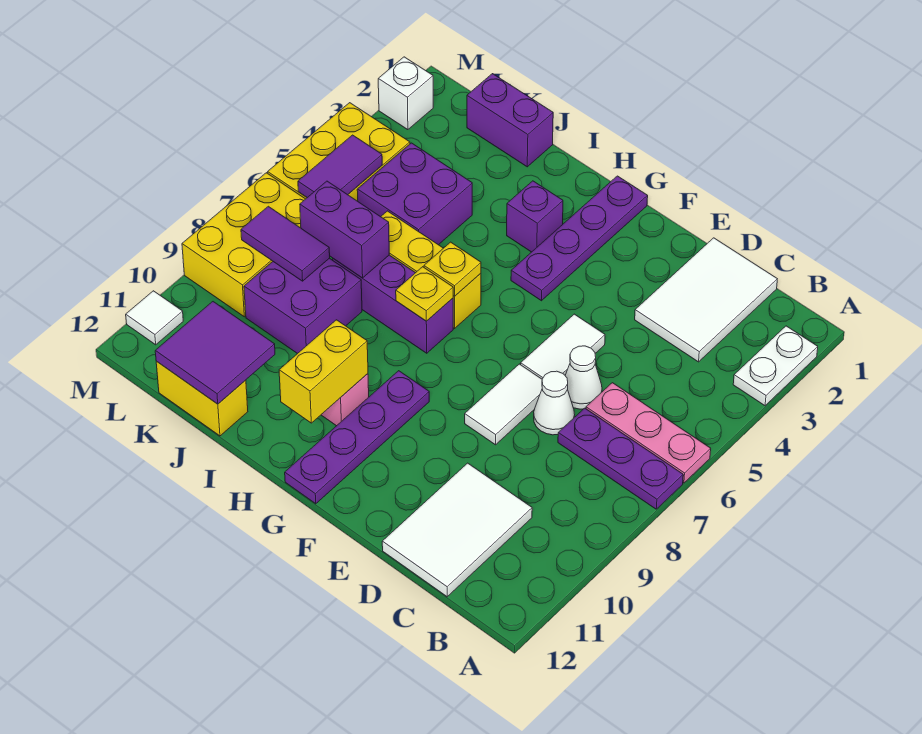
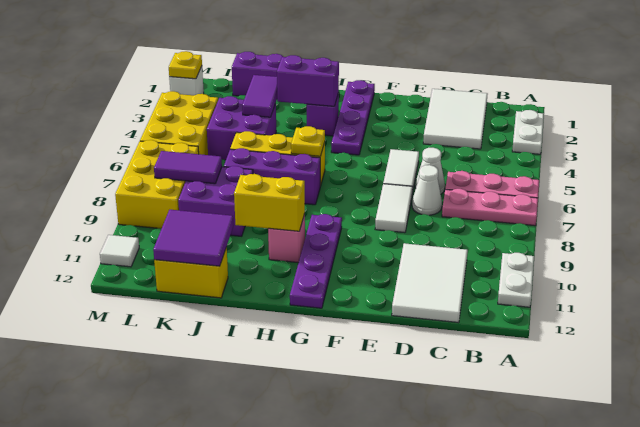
purple plate A7:C7 level 1 -> pink plate A7:C7 level 1
none -> white plate A10:A11 level 1
yellow plate H7 level 2 -> yellow plate M2 level 2
yellow brick H10:H11 level 2 -> yellow brick H10:I10 level 2
purple brick J7:K7 level 2 -> purple brick H3:I3 level 2
purple tile L5:L6 level 2 -> purple tile J3:J4 level 2

